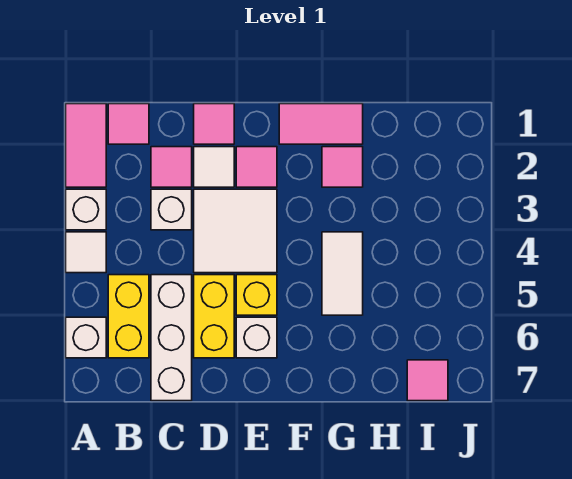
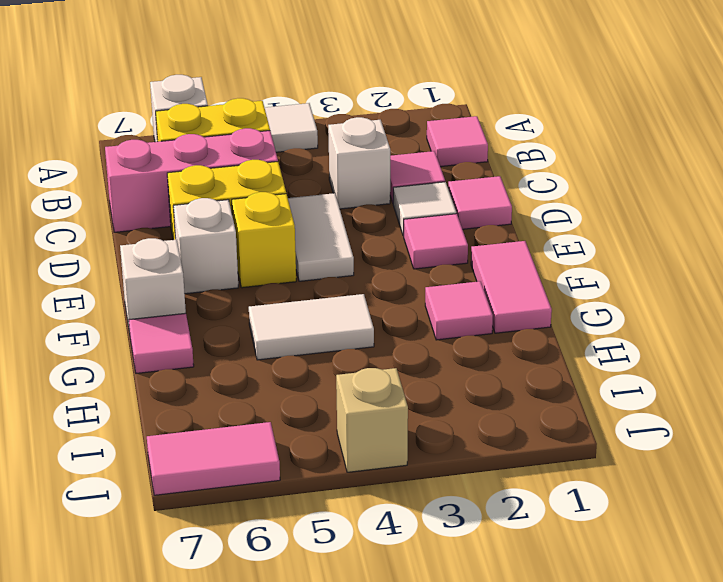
pink tile A1:A2 level 1 -> pink tile J6:J7 level 1
white brick A3 level 1 -> white brick F7 level 1
white brick C5:C7 level 1 -> pink brick C5:C7 level 1
white tile D3:E4 level 1 -> white tile D4:E4 level 1
pink tile I7 level 1 -> pink tile G7 level 1
none -> tan brick J4 level 1

